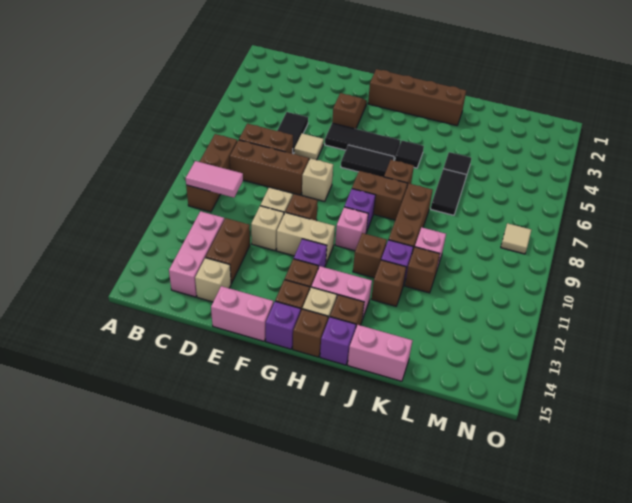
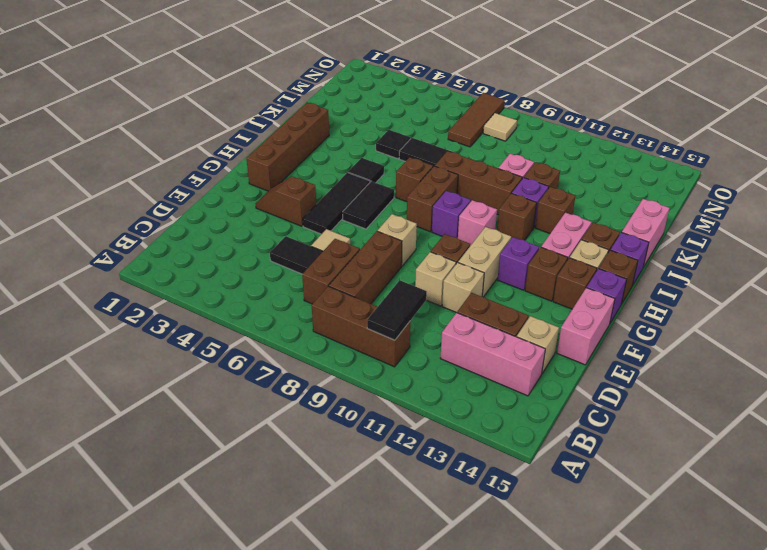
pink tile B10:C10 level 2 -> black tile B10:C10 level 2
none -> brown tile M7:O7 level 1

